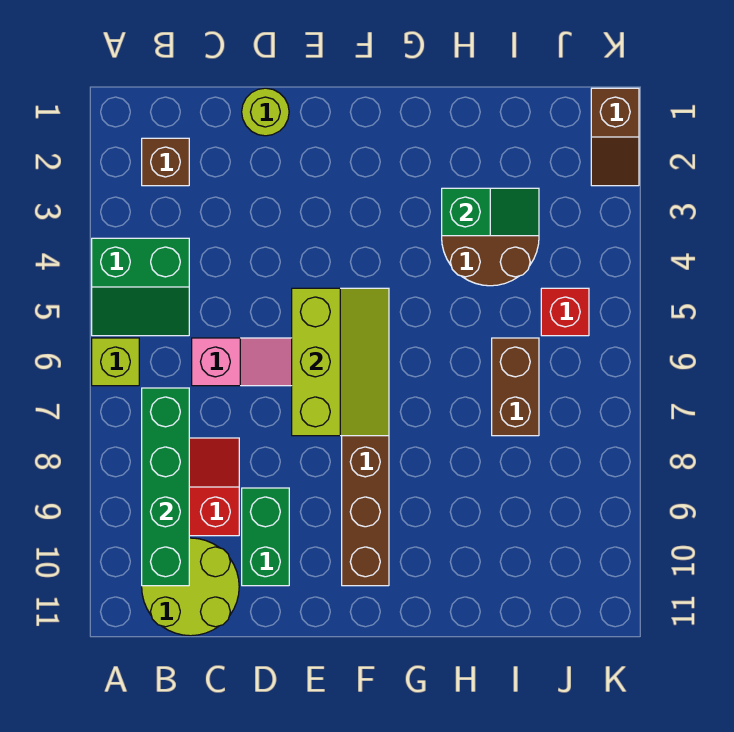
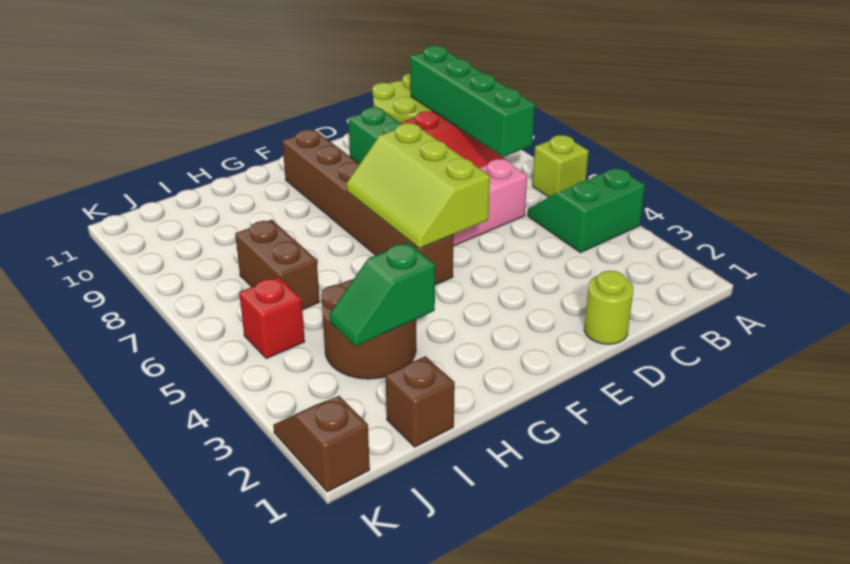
brown brick B2 level 1 -> brown brick I1 level 1

